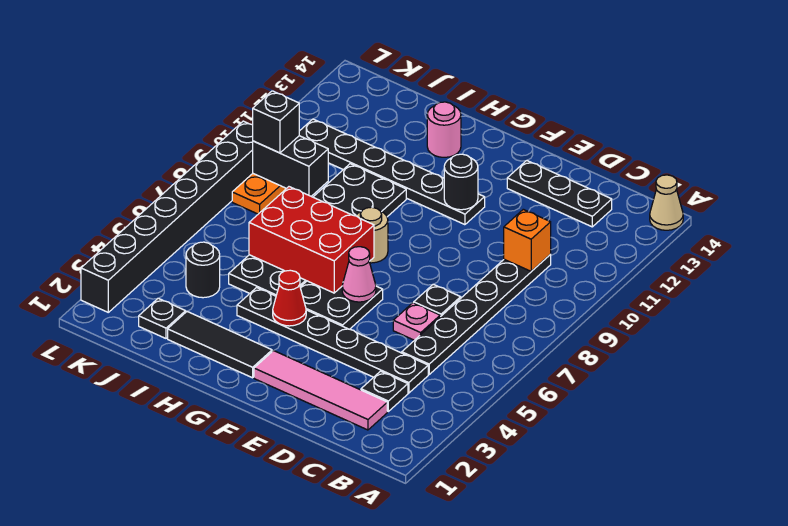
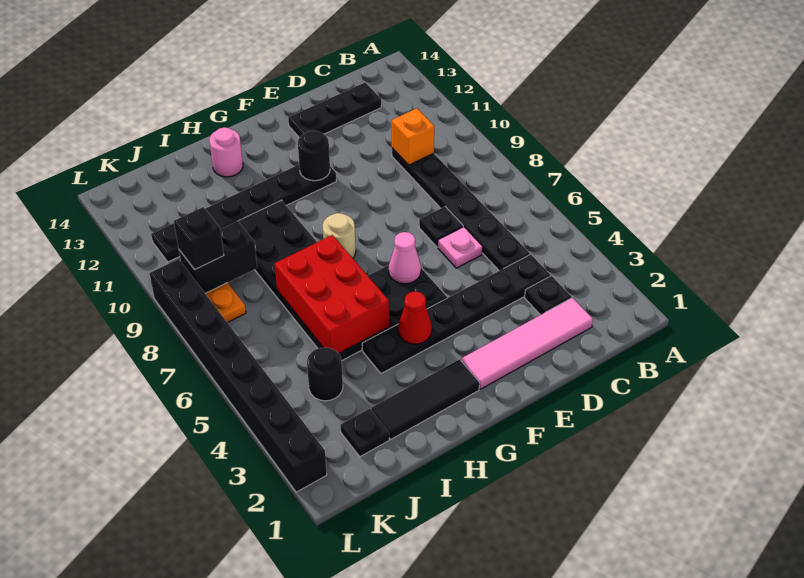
tan cone A14 level 1 -> none
red brick G6:I7 level 2 -> red brick H5:I7 level 2

